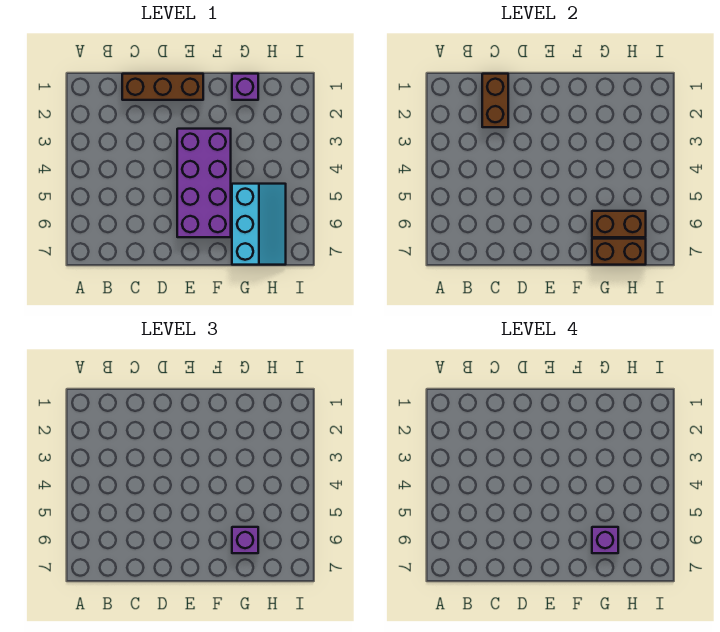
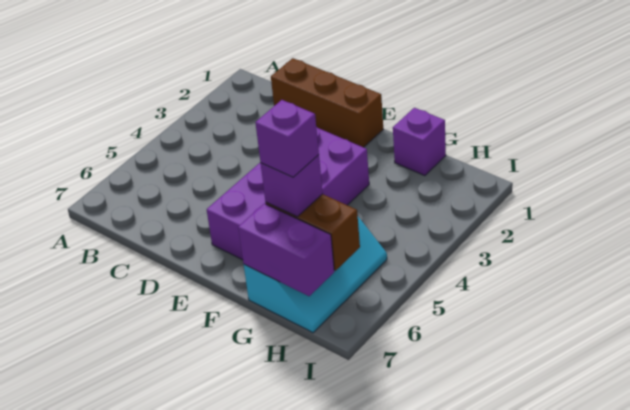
brown brick C1:C2 level 2 -> none
brown brick G7:H7 level 2 -> purple brick G7:H7 level 2

